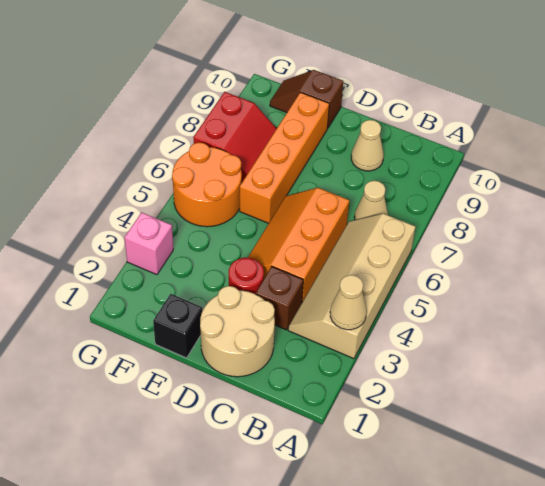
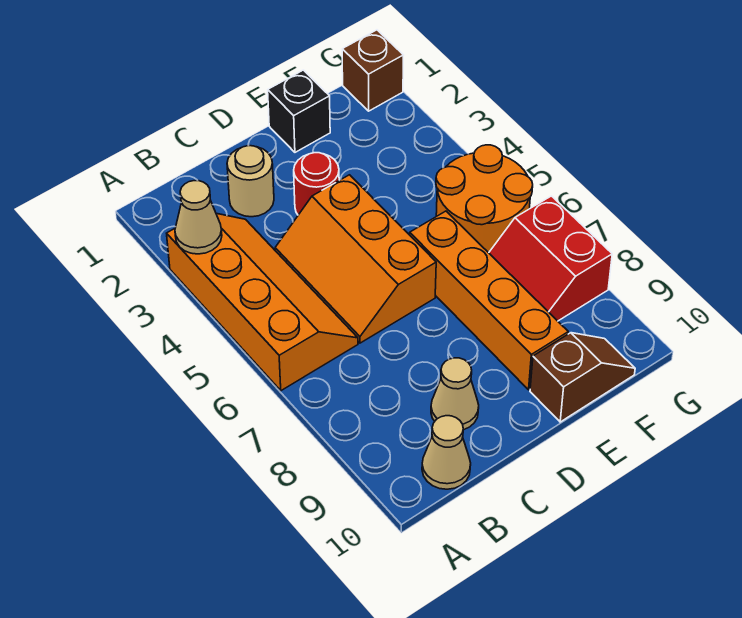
tan slope A3:B6 level 1 top A -> orange slope A3:B6 level 1 top A
tan cone B7 level 1 -> tan cone B10 level 1
tan round brick C1:D2 level 1 -> tan round brick C2 level 1
brown brick C3 level 1 -> brown brick G1 level 1
orange slope C4:D6 level 1 top C -> orange slope C4:D6 level 1 top D
pink brick G3 level 1 -> none

